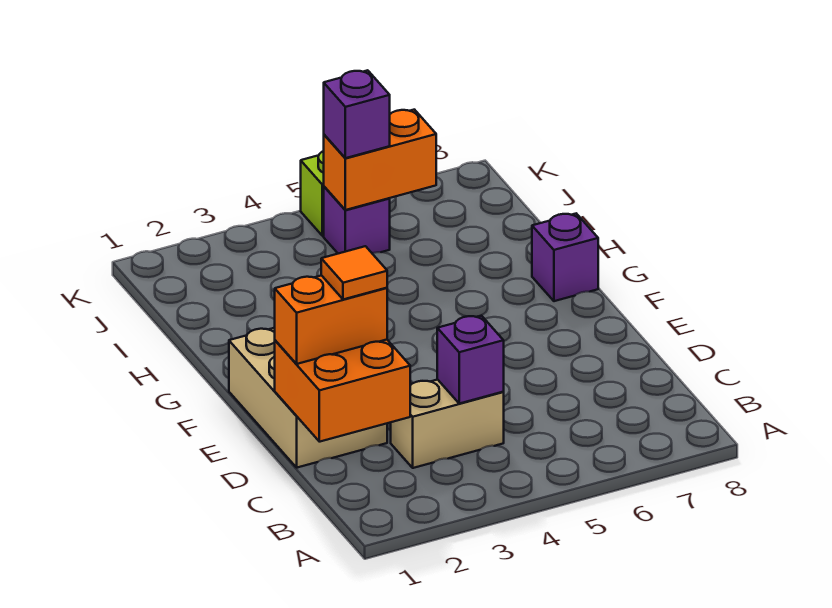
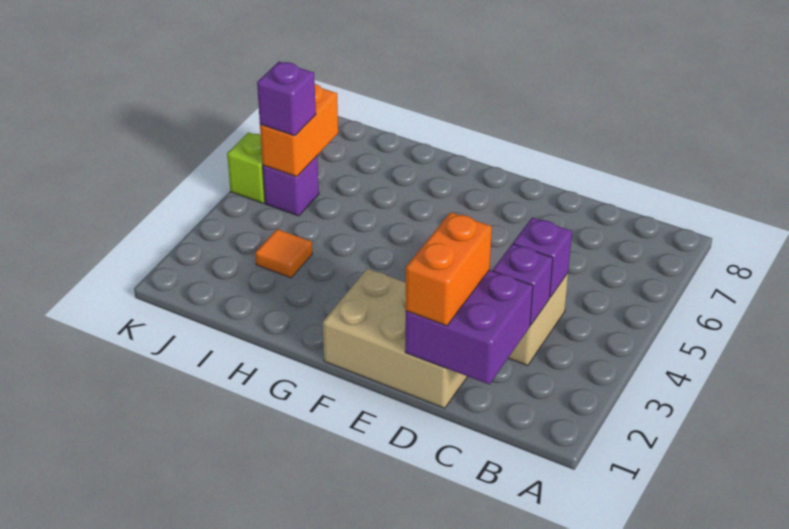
orange brick C1:D2 level 2 -> purple brick C1:D2 level 2
orange tile D2 level 4 -> orange tile I3 level 1
purple brick G8 level 1 -> purple brick C3 level 2

